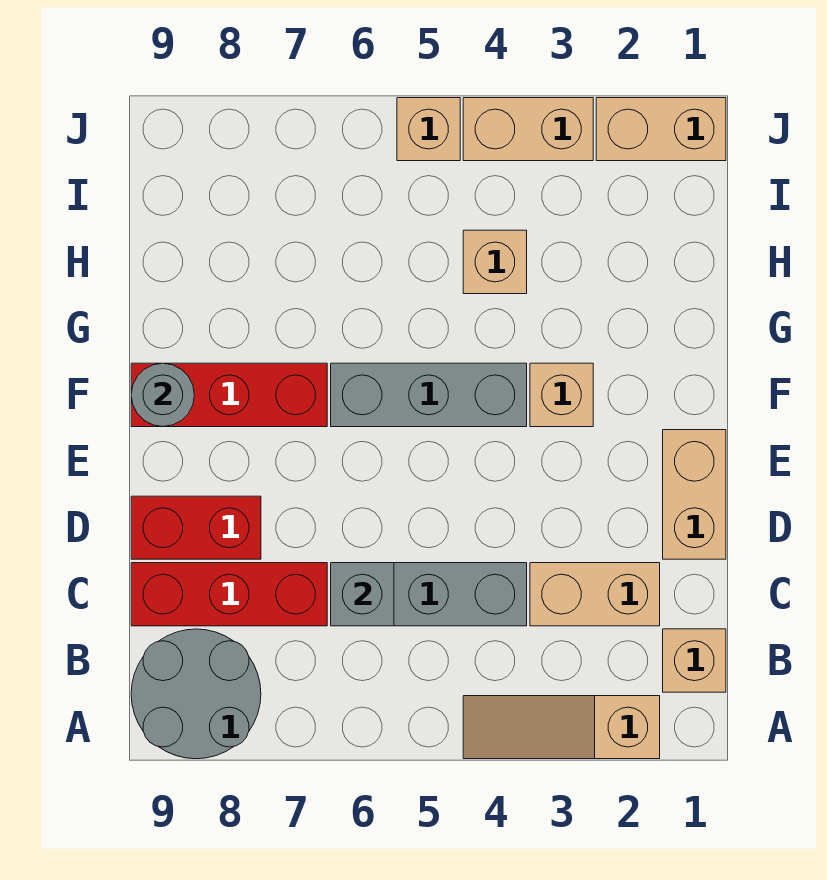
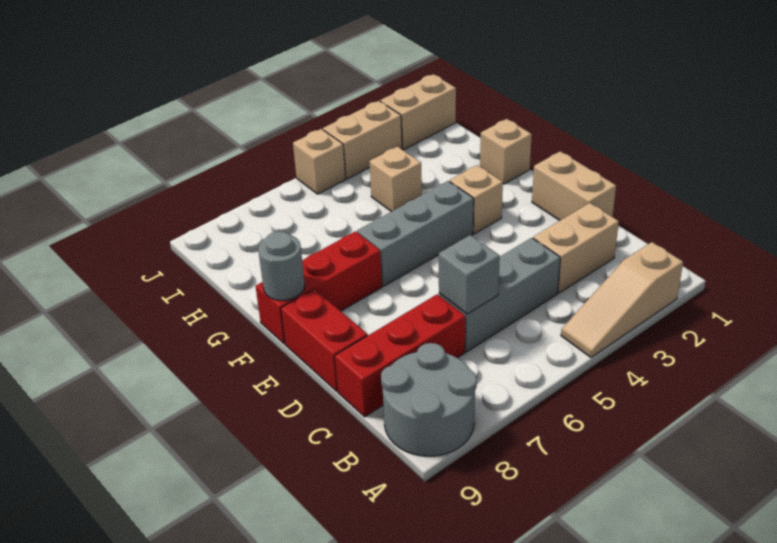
tan brick B1 level 1 -> tan brick G1 level 1
red brick D8:D9 level 1 -> red brick D9:E9 level 1

